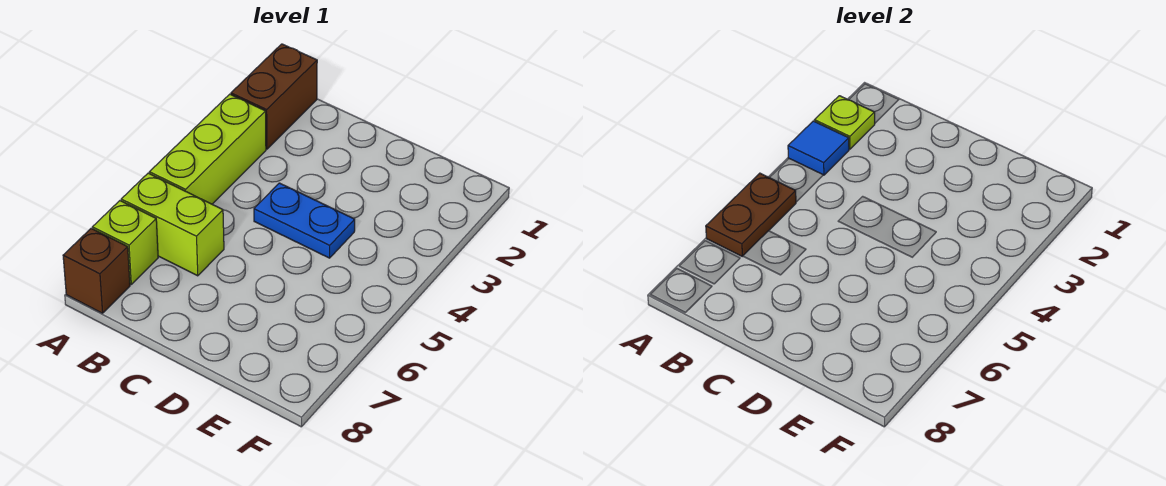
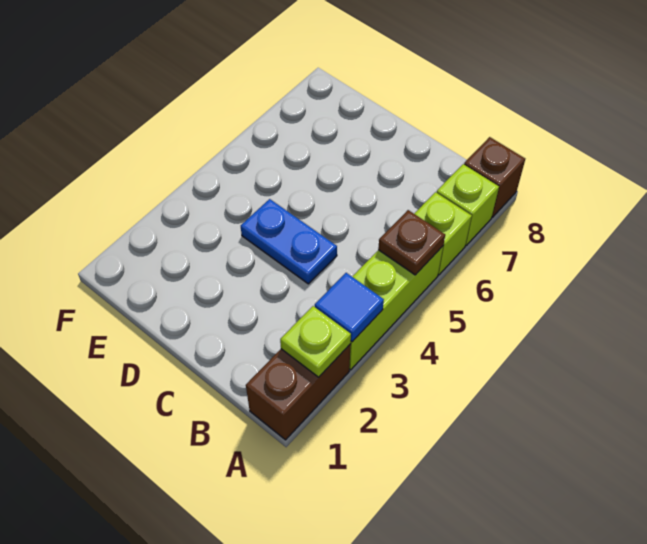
brown plate A5:A6 level 2 -> brown plate A5 level 2
lime brick A6:B6 level 1 -> lime brick A6 level 1

